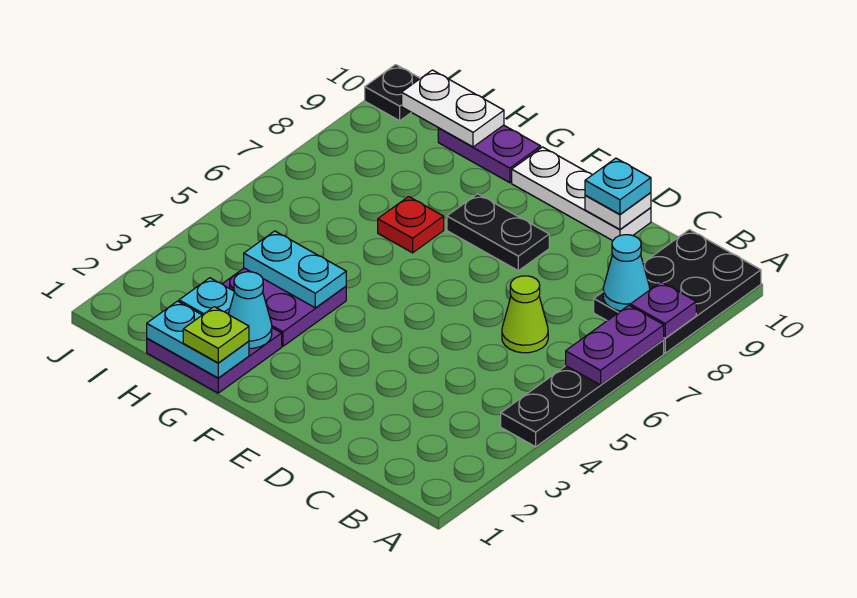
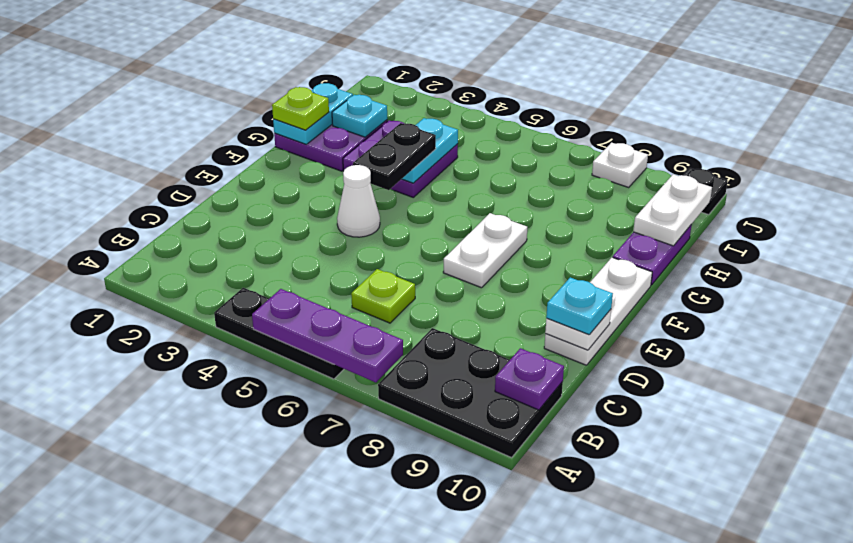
black plate A4:A7 level 1 -> black plate A4:A6 level 1
purple plate A6:A7 level 2 -> purple plate A5:A7 level 2
purple plate A8 level 2 -> purple plate B10 level 2
cyan cone B8 level 2 -> none
lime cone C6 level 1 -> lime plate C6 level 1
none -> white cone E4 level 1
none -> white plate E7:F7 level 1
black plate E8:F8 level 1 -> black plate F4:G4 level 3
cyan cone G2 level 2 -> none
red plate G7 level 1 -> none
none -> white plate J8 level 1

